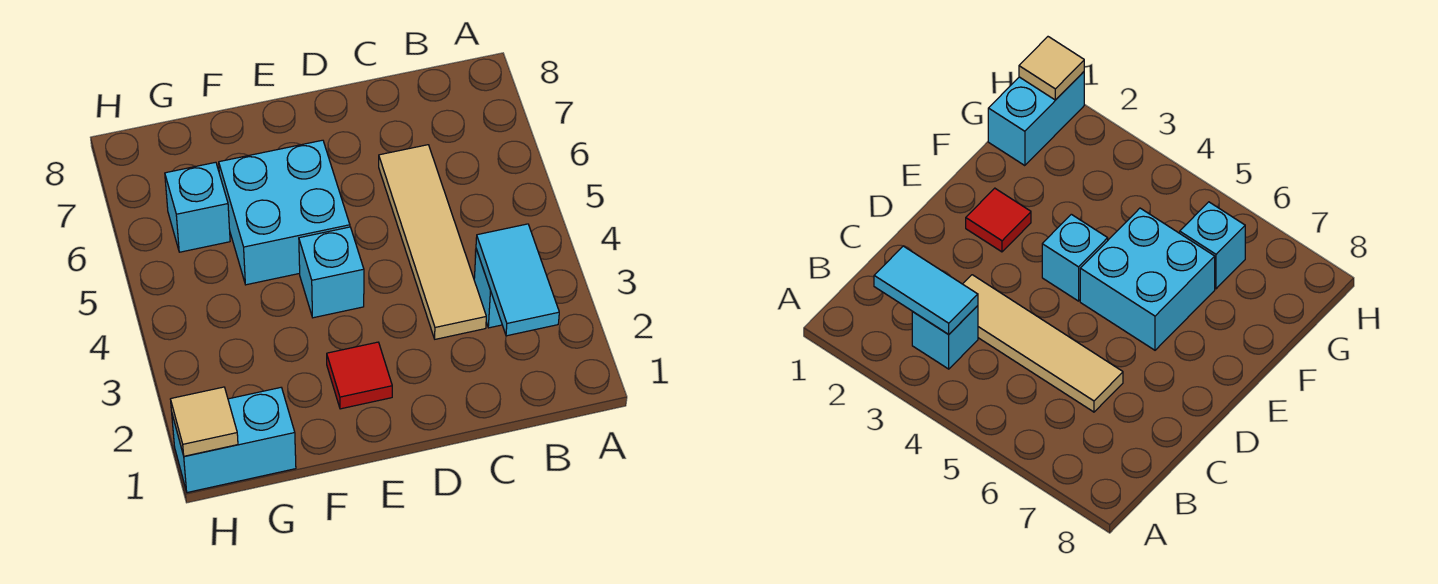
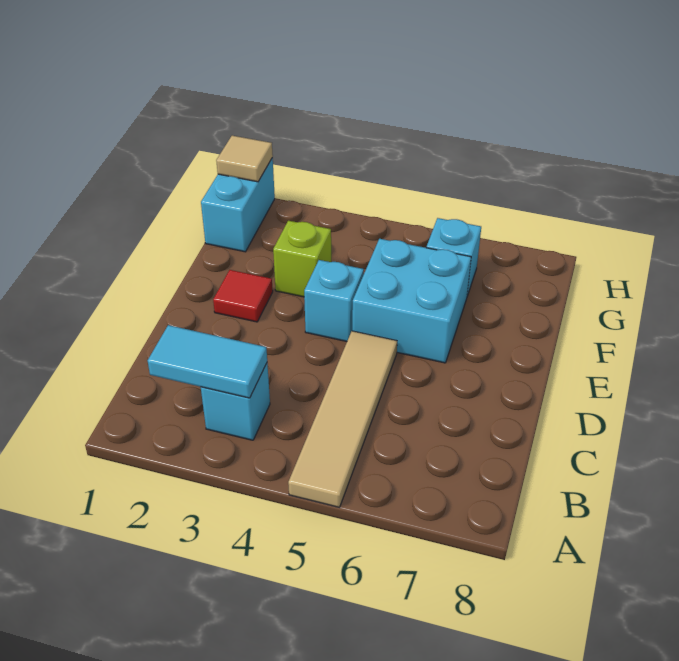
tan tile C3:C6 level 1 -> tan tile A5:D5 level 1
none -> lime brick F3 level 1

